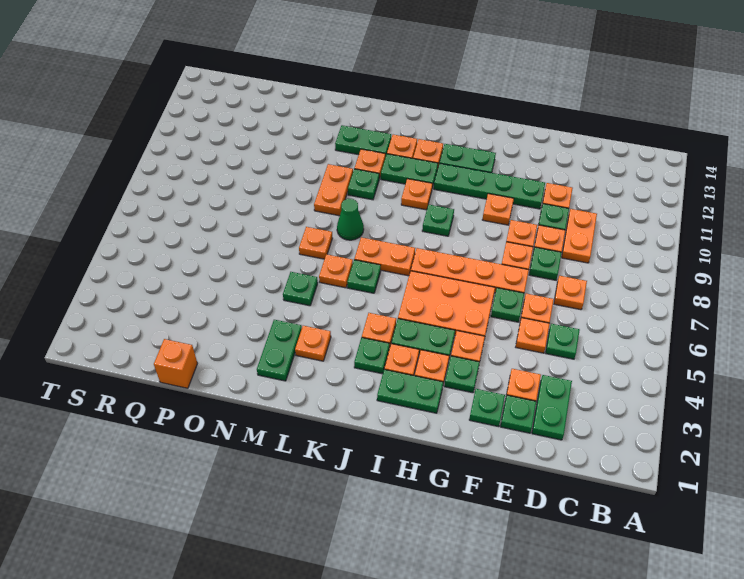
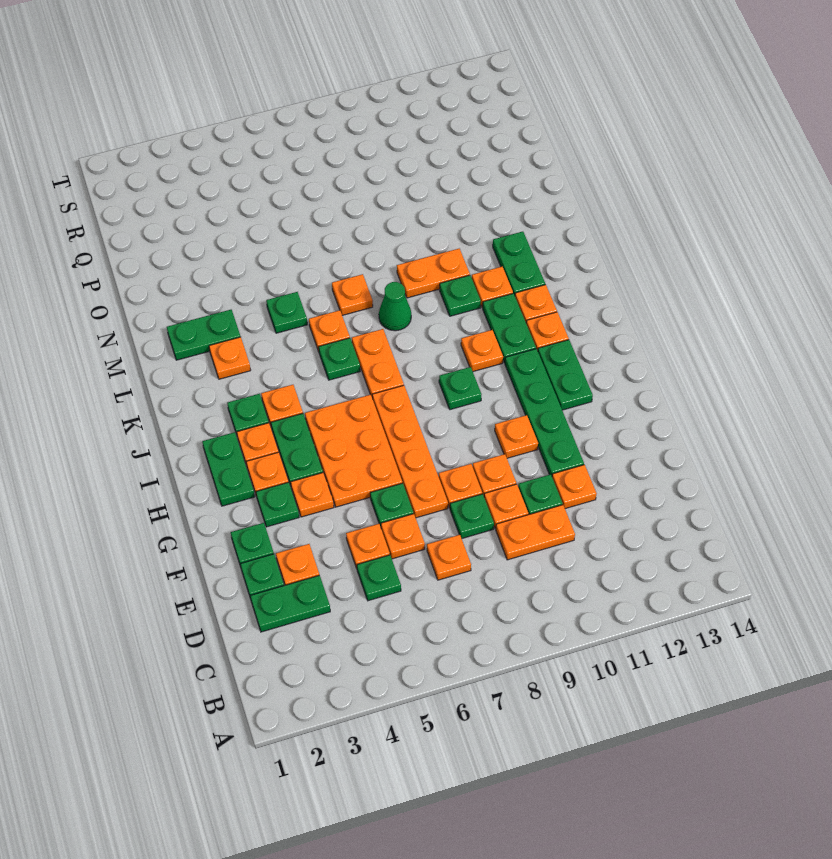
orange brick P1 level 1 -> none

